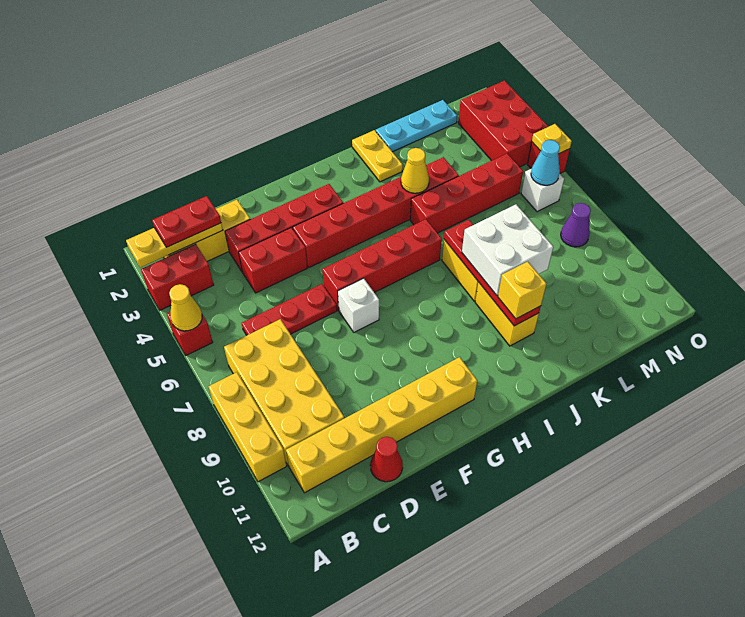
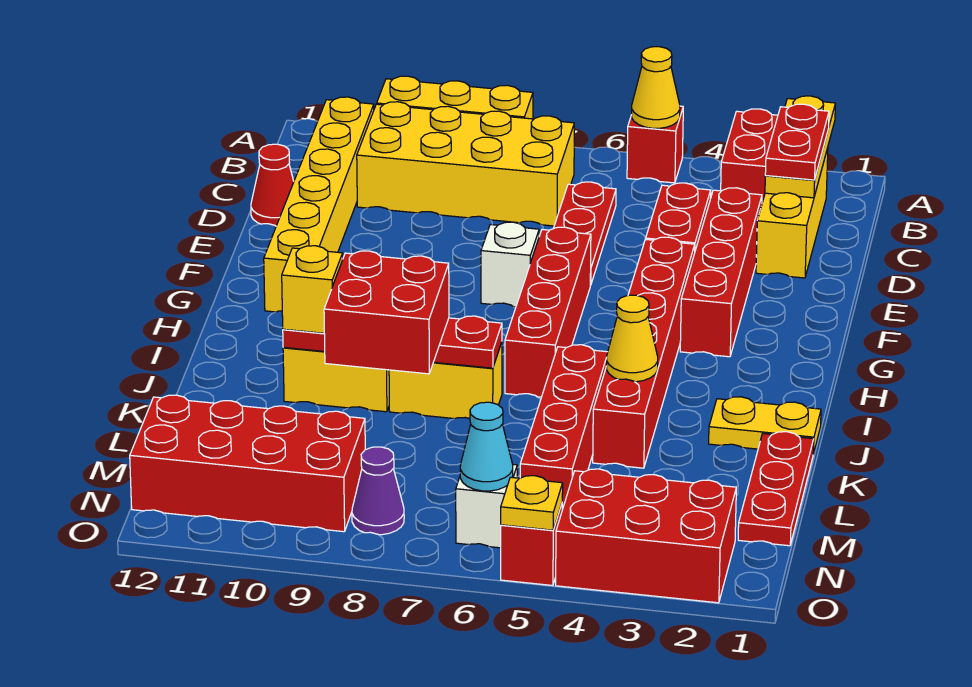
white brick J8:K9 level 3 -> red brick J8:K9 level 3
cyan plate K1:M1 level 1 -> red plate K1:M1 level 1
none -> red brick M9:N12 level 1

